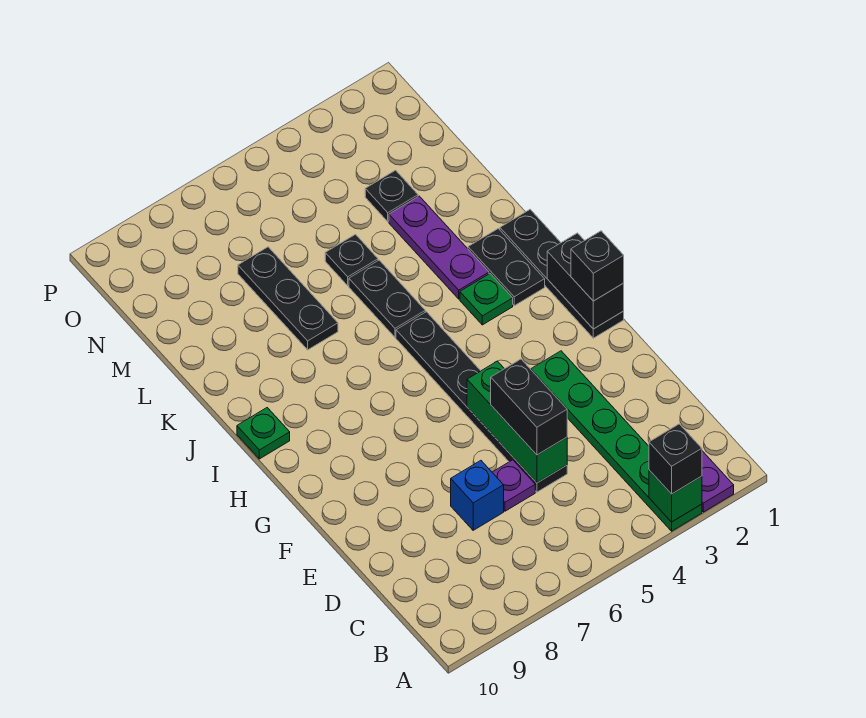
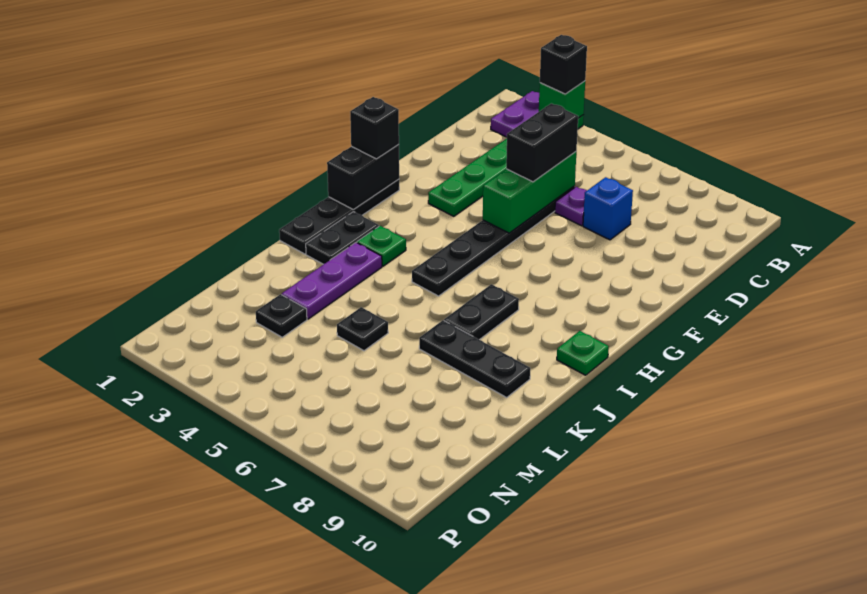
black plate J5:K5 level 1 -> black plate I7:J7 level 1
black plate K7:M7 level 1 -> black plate K7:K9 level 1

